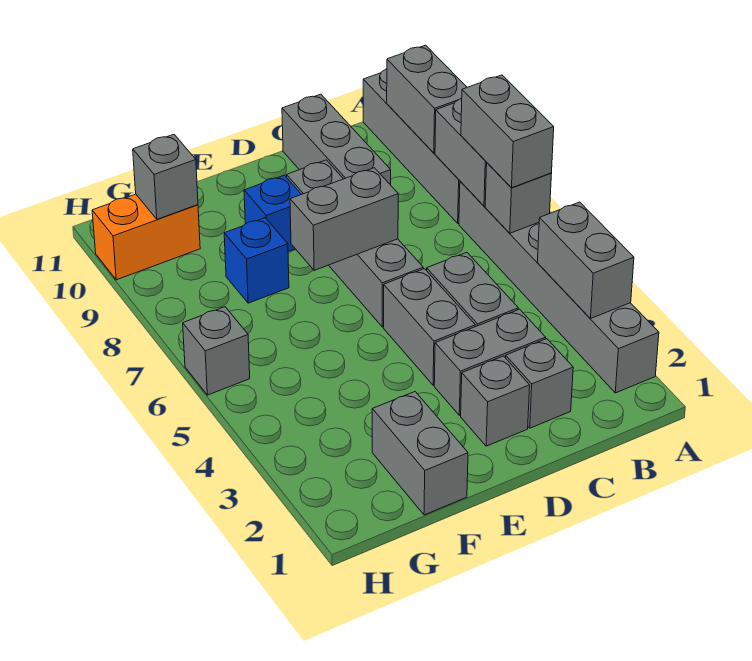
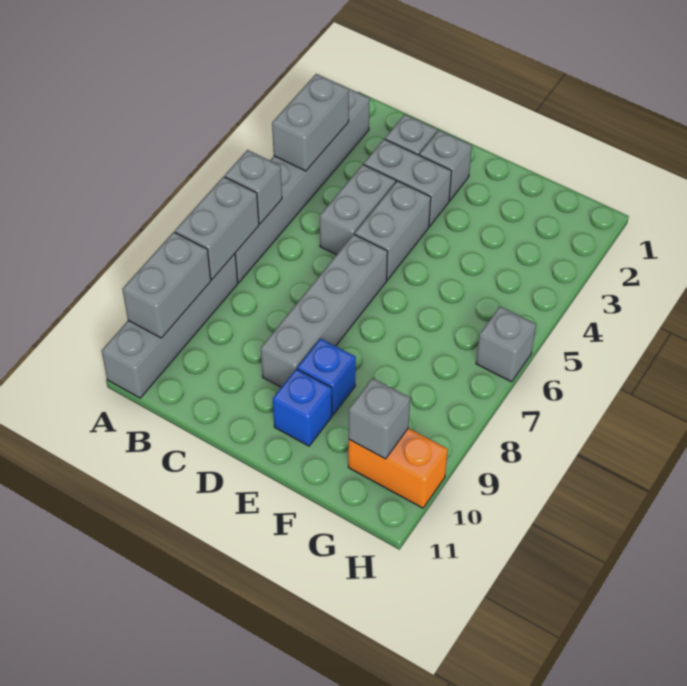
grey brick A6:A7 level 3 -> none
grey brick C9:C11 level 1 -> none
grey brick D7:E7 level 2 -> none
grey brick F1:F2 level 1 -> none
blue brick F8 level 1 -> blue brick E10 level 1

